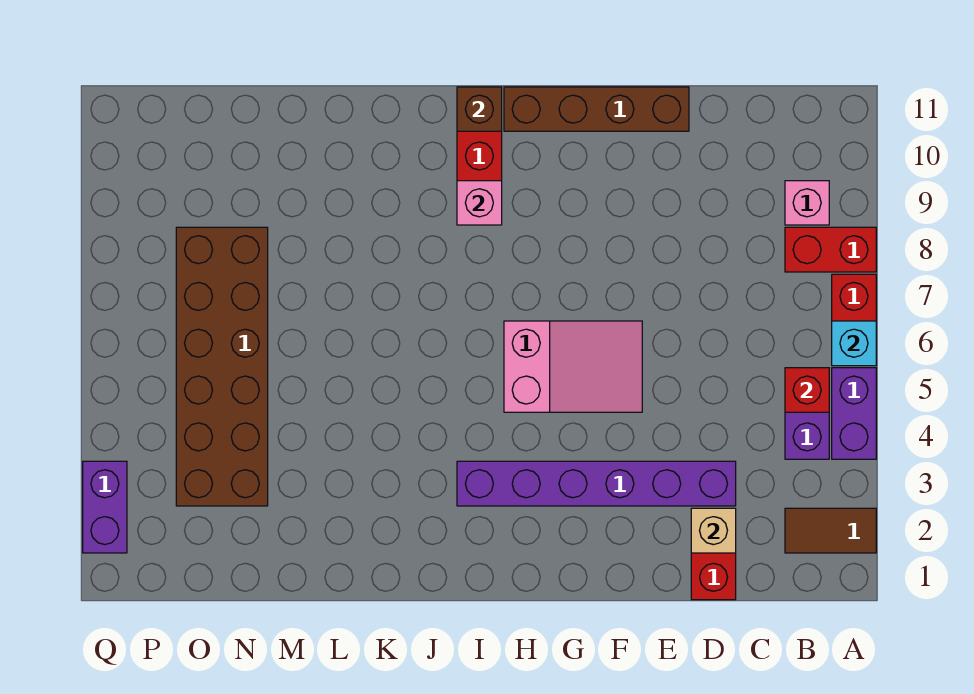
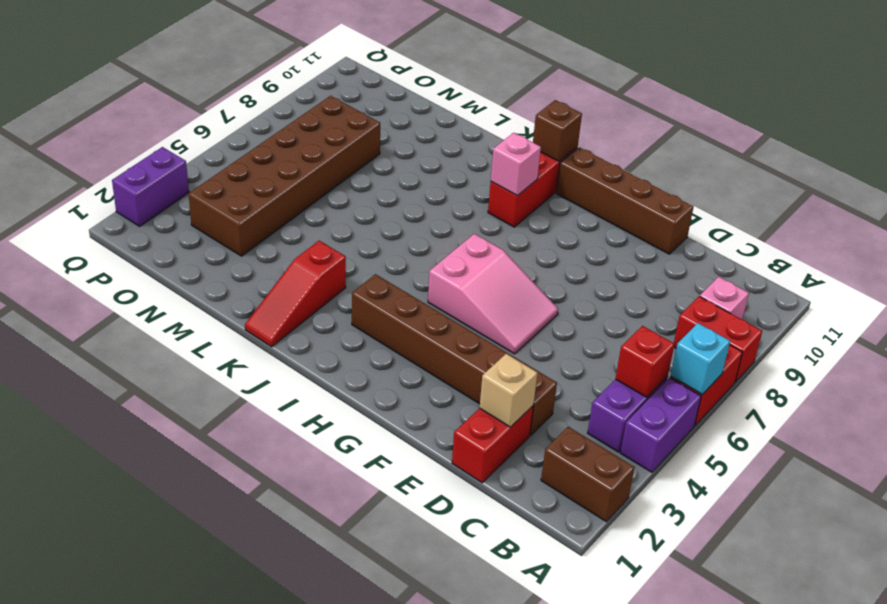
brown tile A2:B2 level 1 -> brown brick A2:B2 level 1
purple brick D3:I3 level 1 -> brown brick D3:I3 level 1
none -> red slope K1:K3 level 1 top 3

